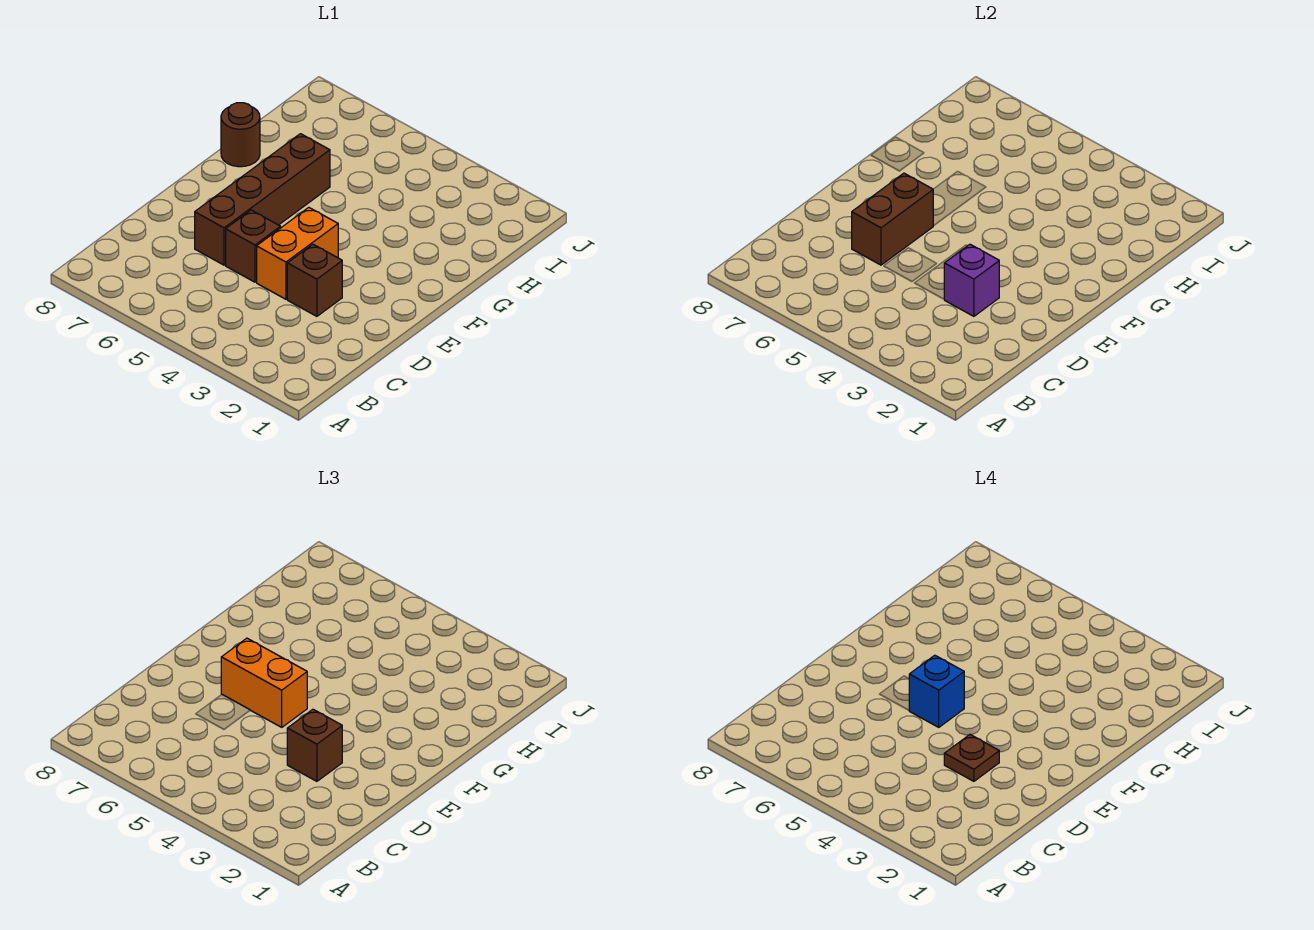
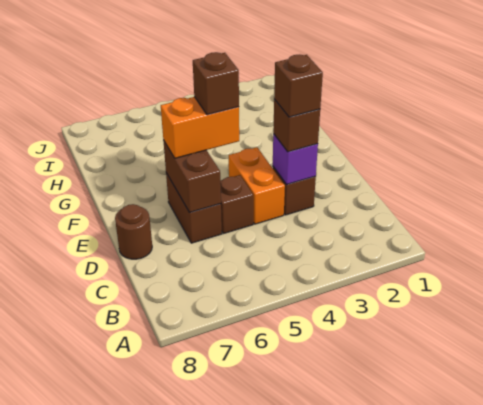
brown plate D3 level 4 -> brown brick D3 level 4
brown brick D6:G6 level 1 -> brown brick D6:E6 level 1
blue brick E5 level 4 -> brown brick E5 level 4
brown round brick G8 level 1 -> brown round brick D8 level 1

